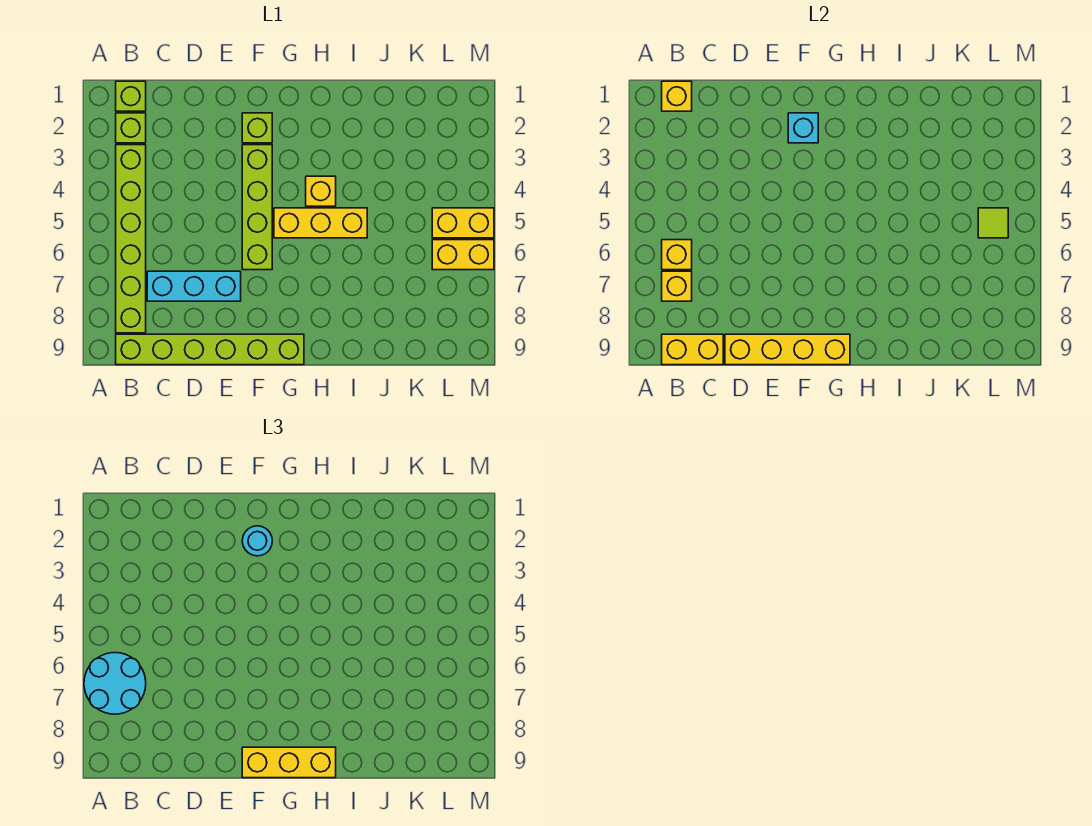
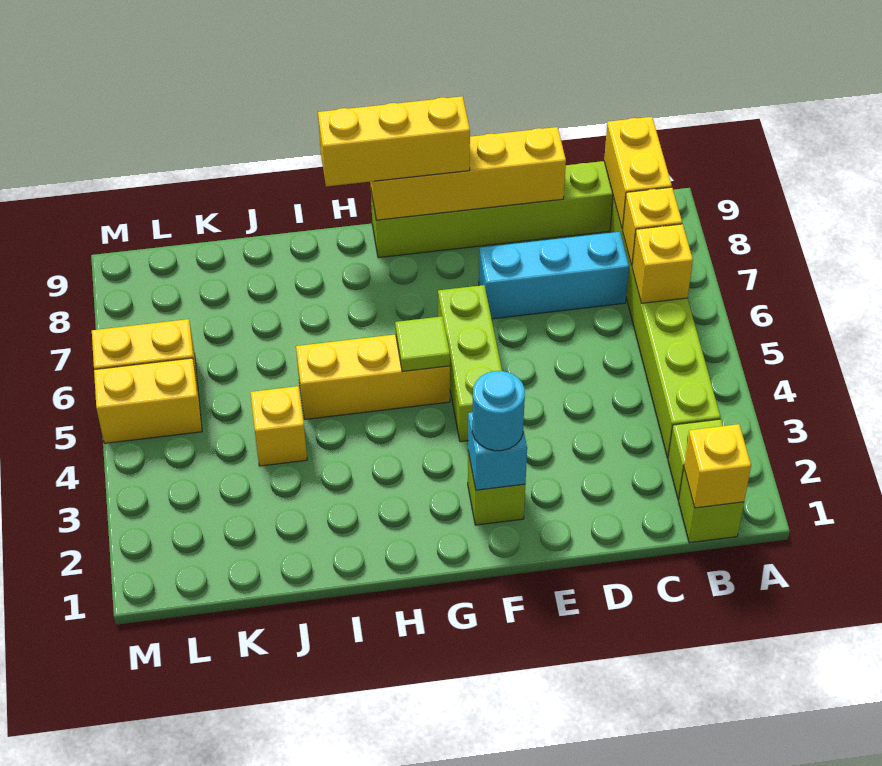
cyan round brick A6:B7 level 3 -> none
yellow brick B9:C9 level 2 -> yellow brick B8:B9 level 2
lime brick F3:F6 level 1 -> lime brick F4:F6 level 1
yellow brick H4 level 1 -> yellow brick J4 level 1
lime tile L5 level 2 -> lime tile G5 level 2

